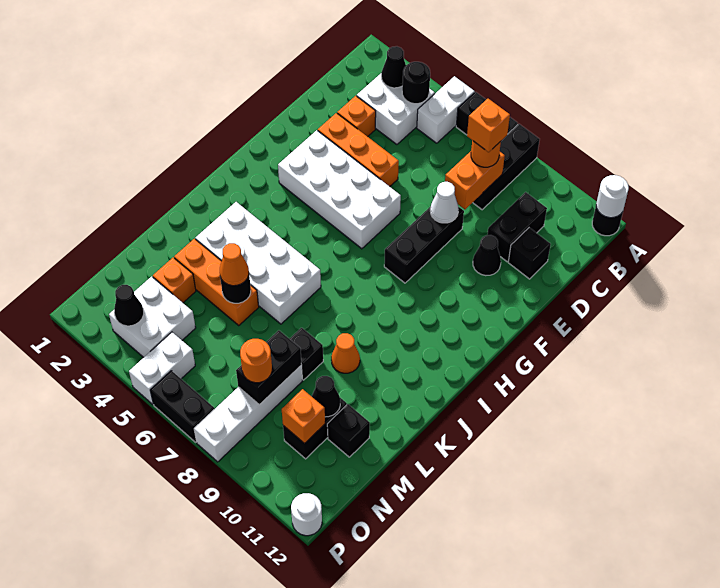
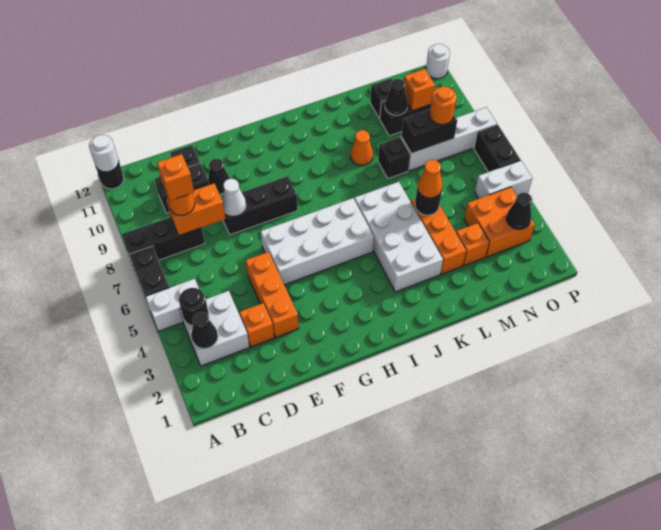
white brick F3:G6 level 1 -> white brick F5:I6 level 1
white brick N3:O4 level 1 -> orange brick N3:O4 level 1

